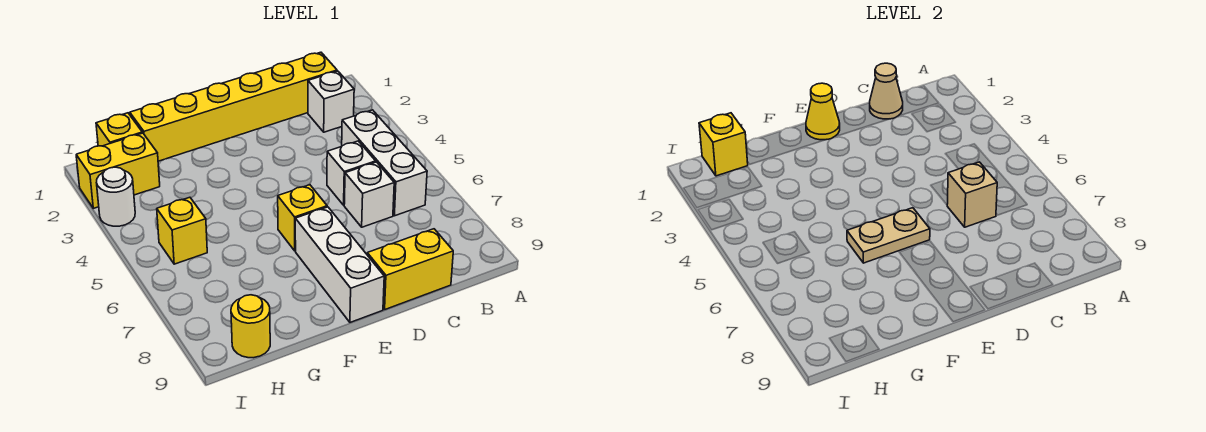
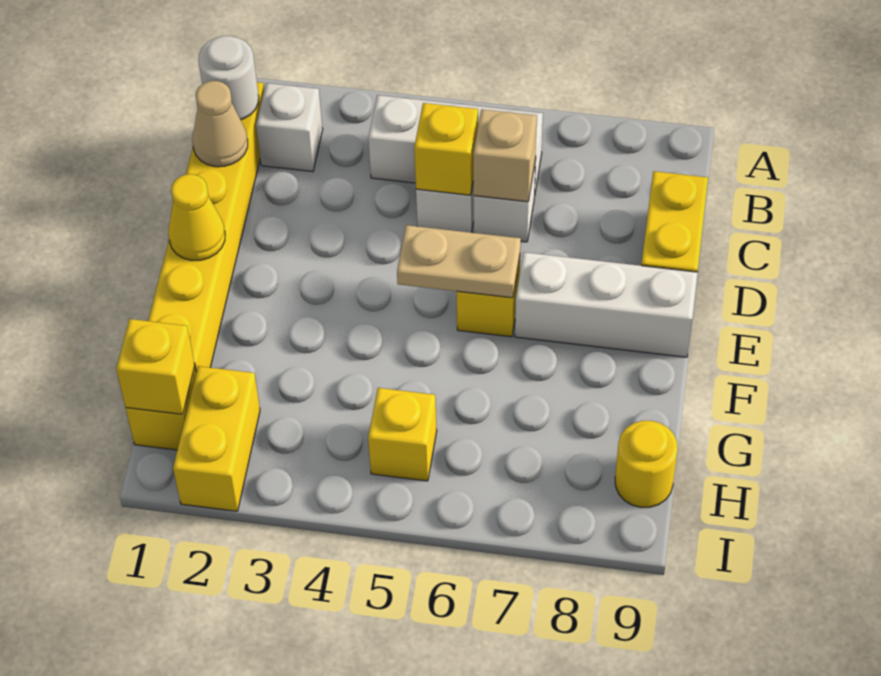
none -> yellow brick C5 level 2
tan plate E6:F6 level 2 -> tan plate E5:E6 level 2
white round brick I3 level 1 -> white round brick B1 level 2

